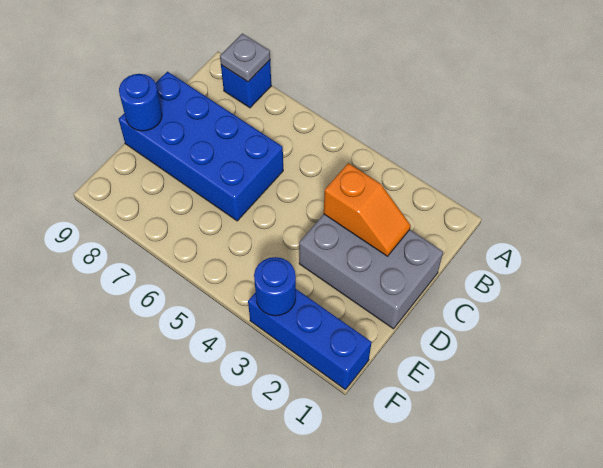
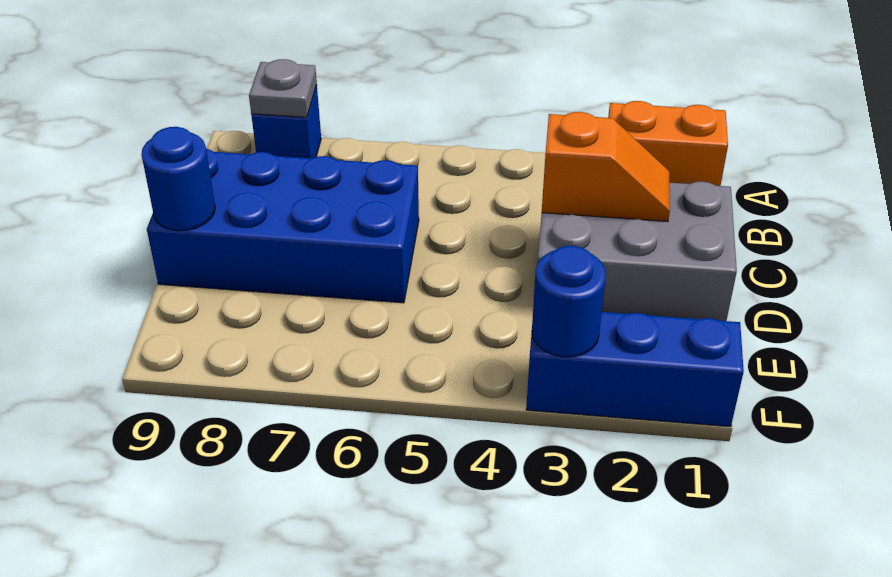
none -> orange brick A1:A2 level 1

